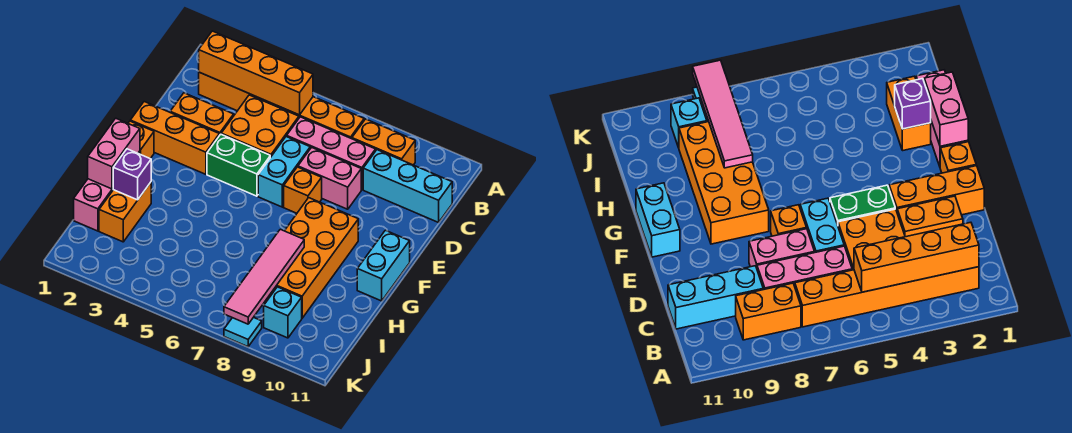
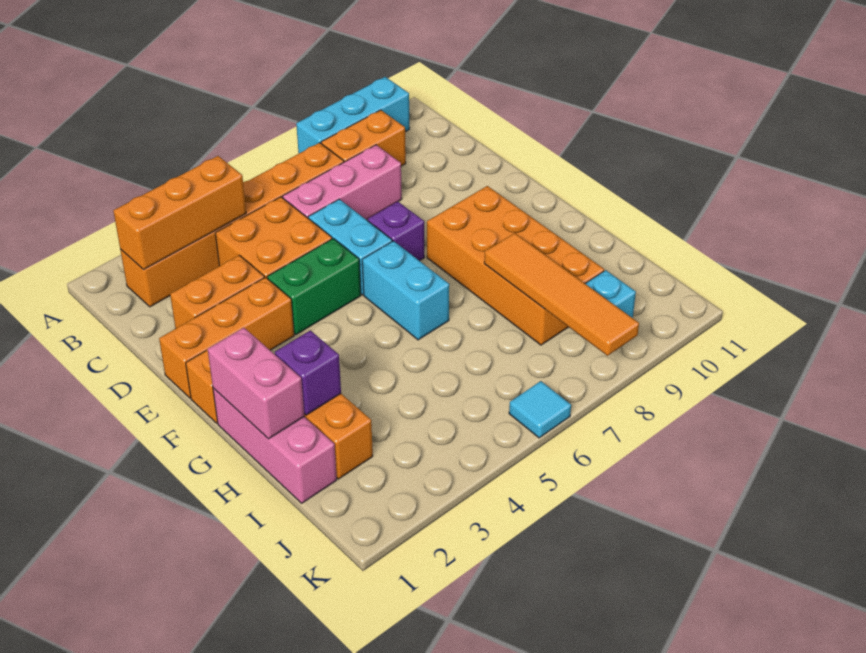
orange brick B2:B5 level 2 -> orange brick B2:B4 level 2
cyan brick C9:C11 level 1 -> cyan brick A8:A10 level 1
pink brick D7:D8 level 1 -> none
orange brick E7 level 1 -> purple brick E7 level 1
cyan brick F11:G11 level 1 -> cyan brick F6:G6 level 1
pink tile H8:K8 level 2 -> orange tile H8:K8 level 2
cyan tile K8 level 1 -> cyan tile K6 level 1

